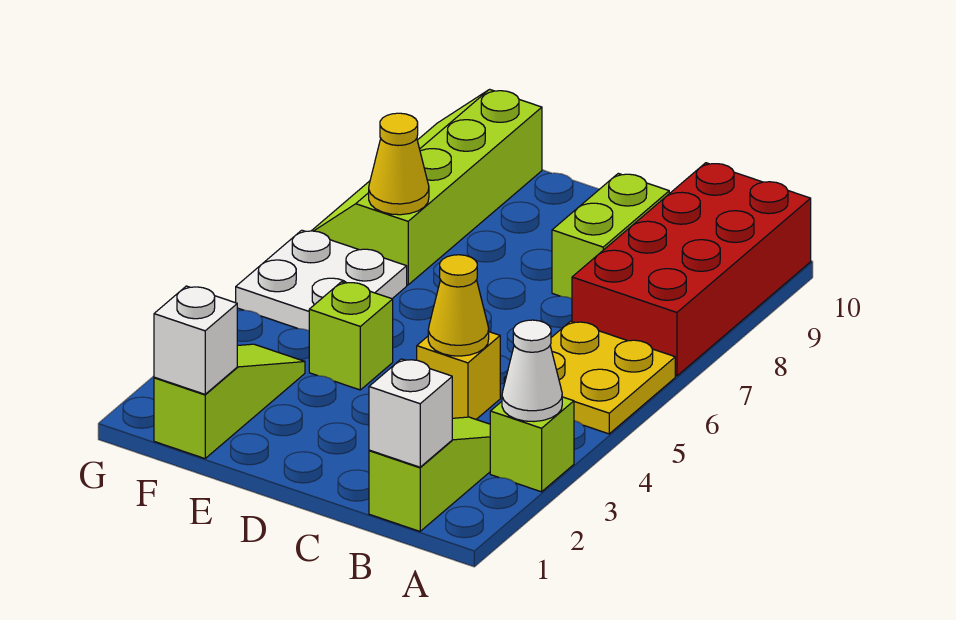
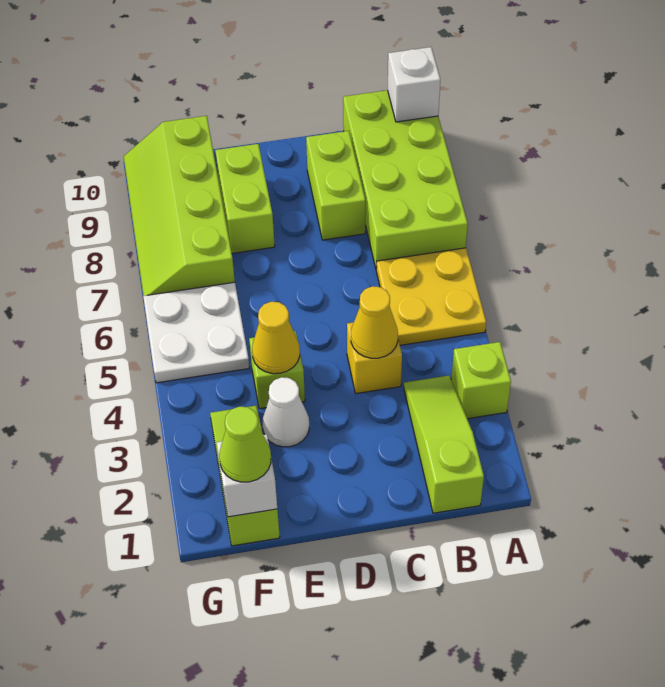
white cone A3 level 2 -> white cone E3 level 1
red brick A7:B10 level 1 -> lime brick A7:B10 level 1
white brick B1 level 2 -> white brick A10 level 2
none -> lime brick E8:E9 level 1
none -> lime cone F1 level 3
yellow cone F7 level 2 -> yellow cone E4 level 2

